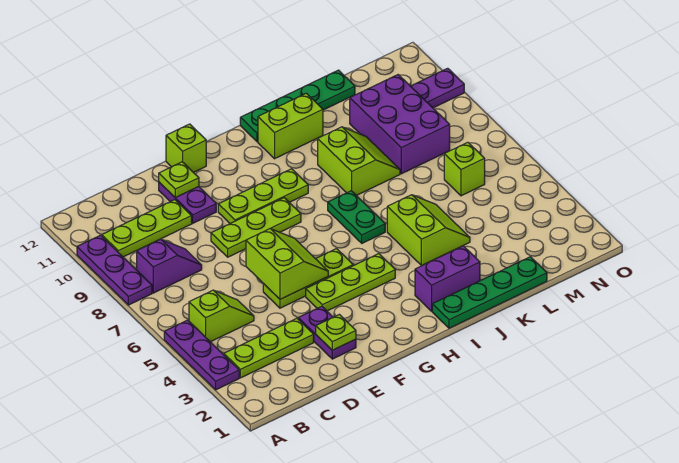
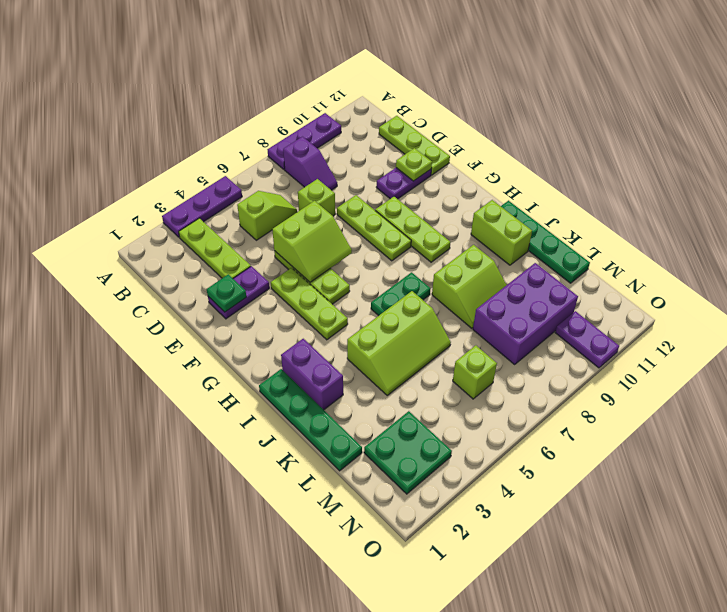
lime slope B5:C5 level 1 top B -> lime slope C5:C6 level 1 top 5
lime plate B10:D10 level 1 -> lime plate C12:E12 level 1
lime plate E2 level 2 -> green plate E2 level 2
lime brick F12 level 1 -> lime brick D7 level 1
lime slope J4:K5 level 1 top J -> lime slope J4:K6 level 1 top J
none -> green plate M2:N3 level 1

